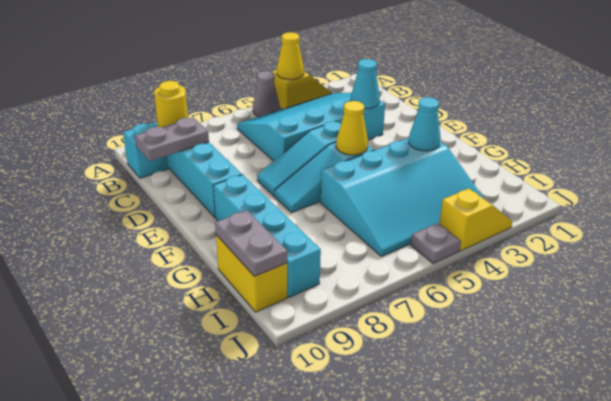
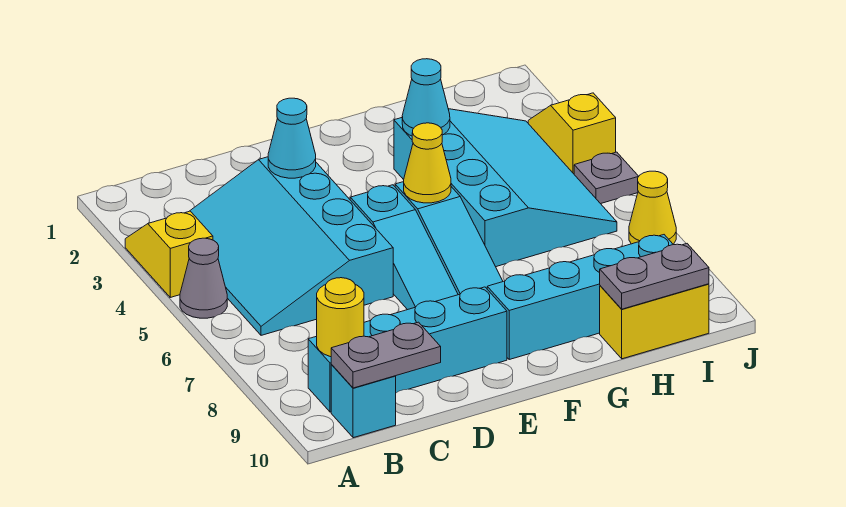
yellow cone A4 level 2 -> yellow cone J7 level 1
grey plate C9:C10 level 2 -> grey plate B10:C10 level 2

